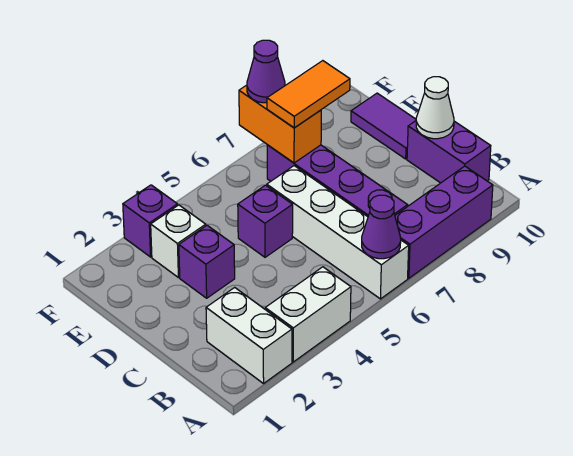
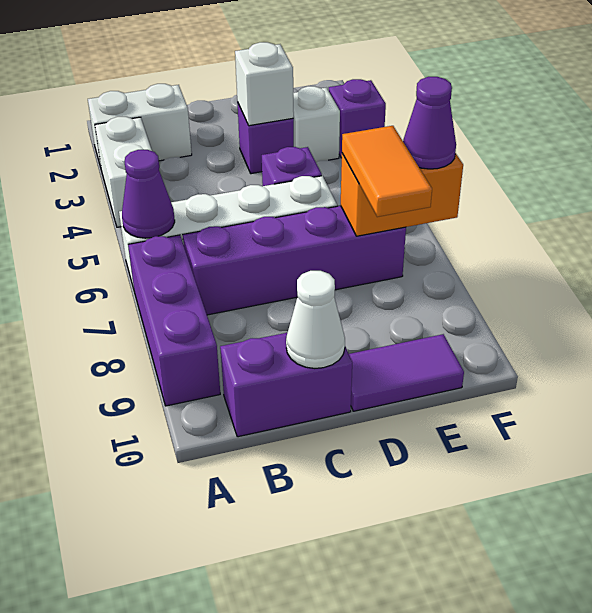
none -> white brick D3 level 2

